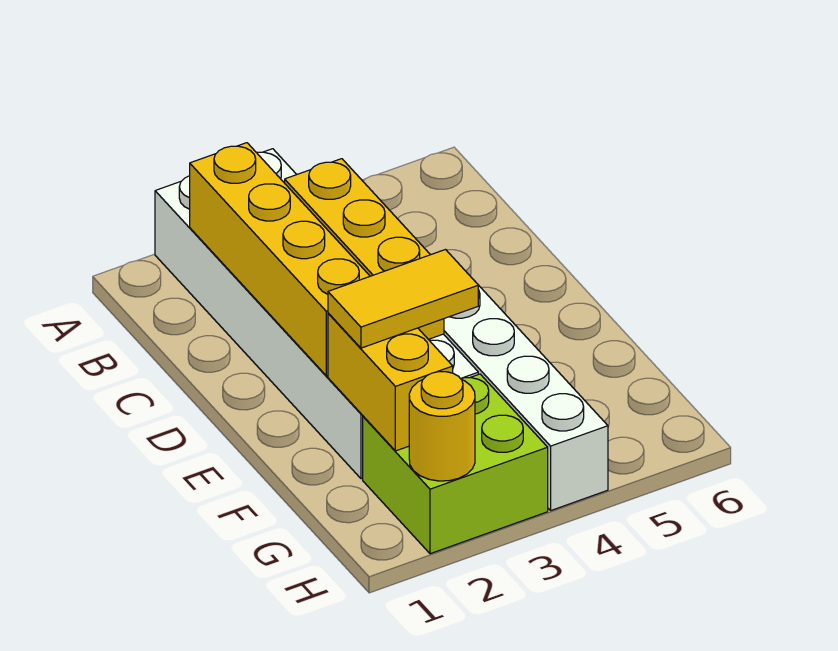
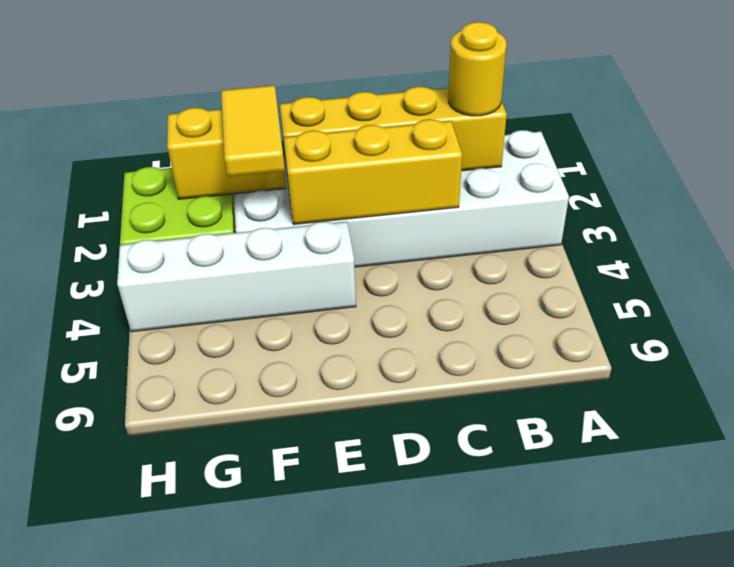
yellow round brick H2 level 2 -> yellow round brick B2 level 3

